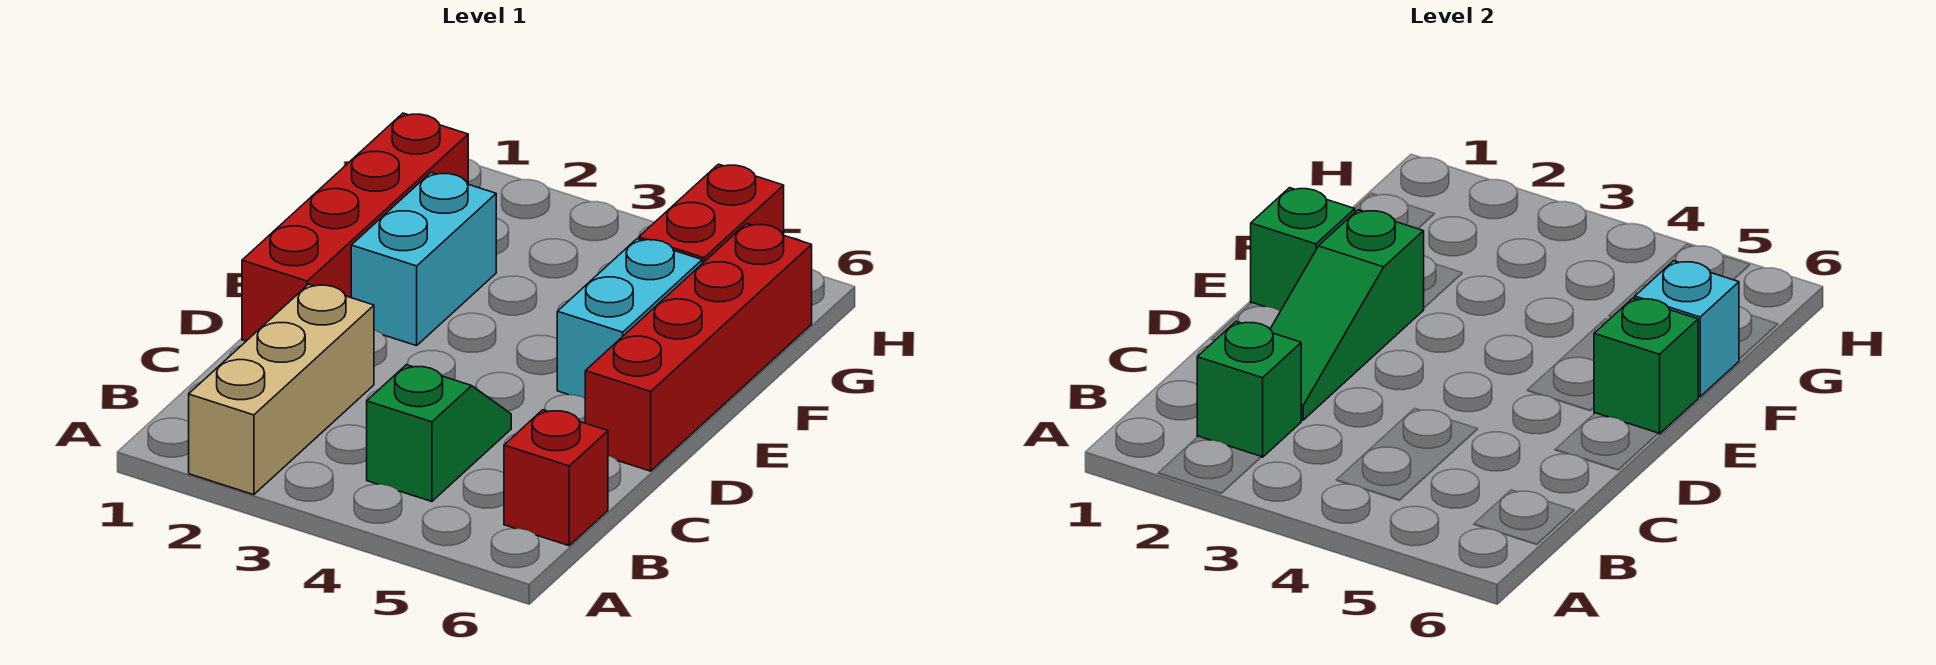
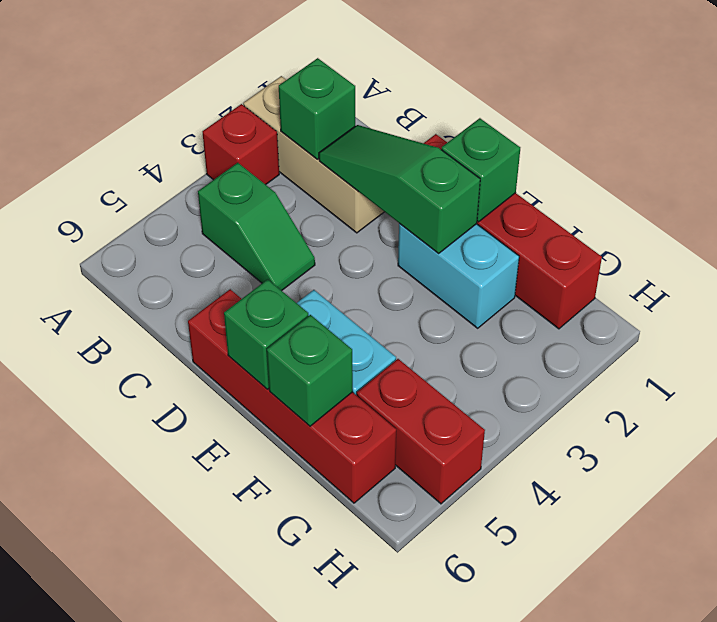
red brick B6 level 1 -> red brick A3 level 1
cyan brick F6 level 2 -> green brick F6 level 2

